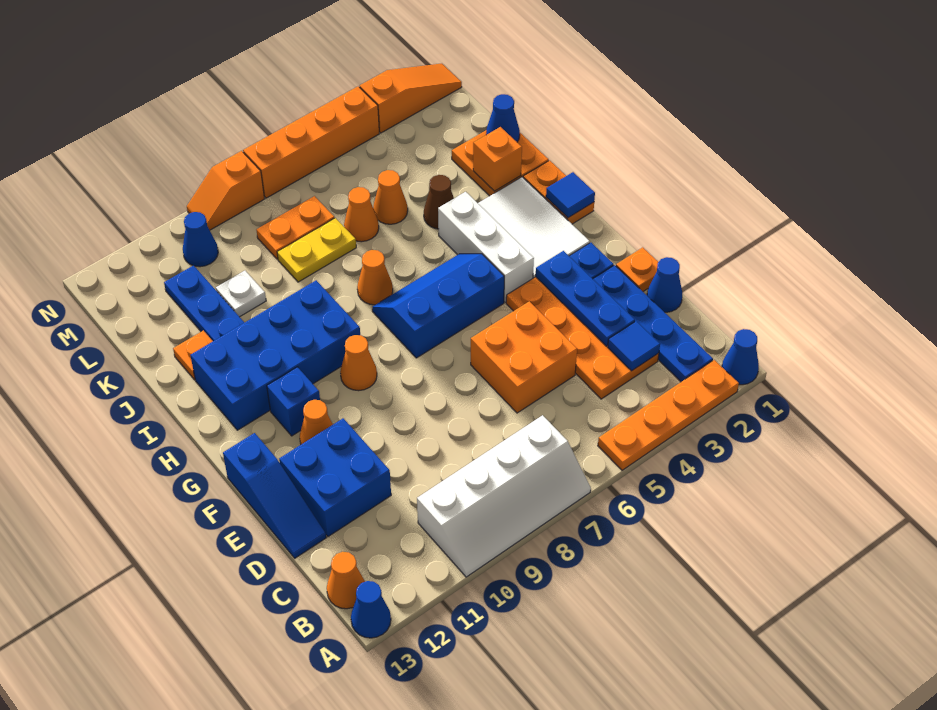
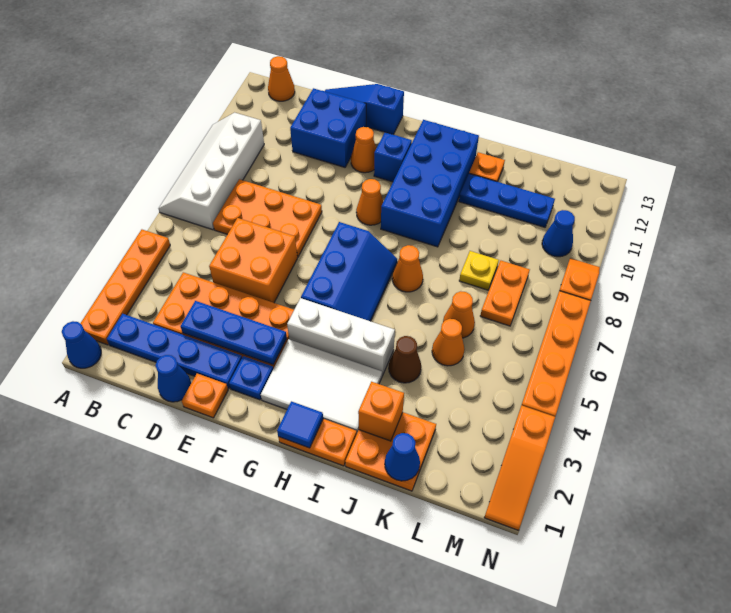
blue cone A13 level 1 -> none
blue tile C3 level 2 -> none
none -> orange plate C7:E8 level 1
yellow plate K7:K8 level 1 -> yellow plate K8 level 1
white plate K10 level 1 -> none

